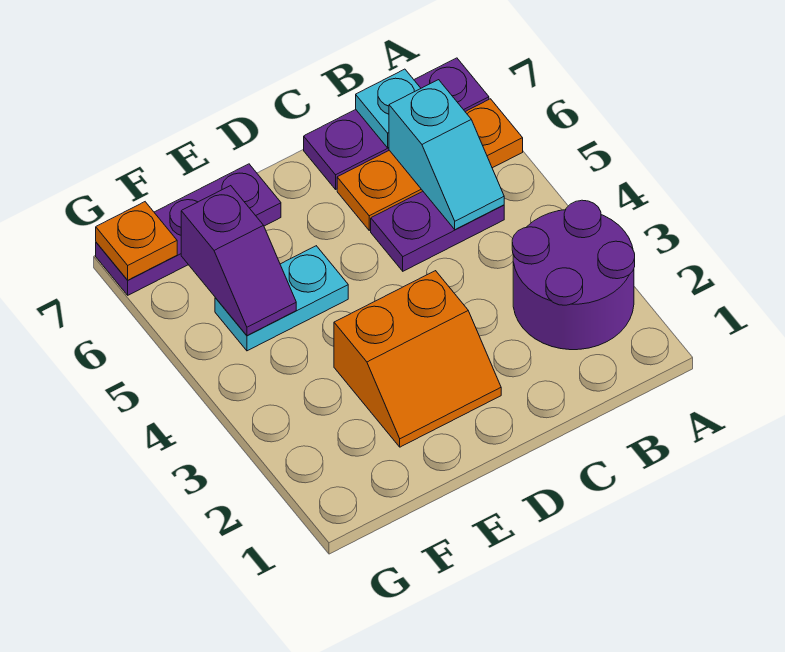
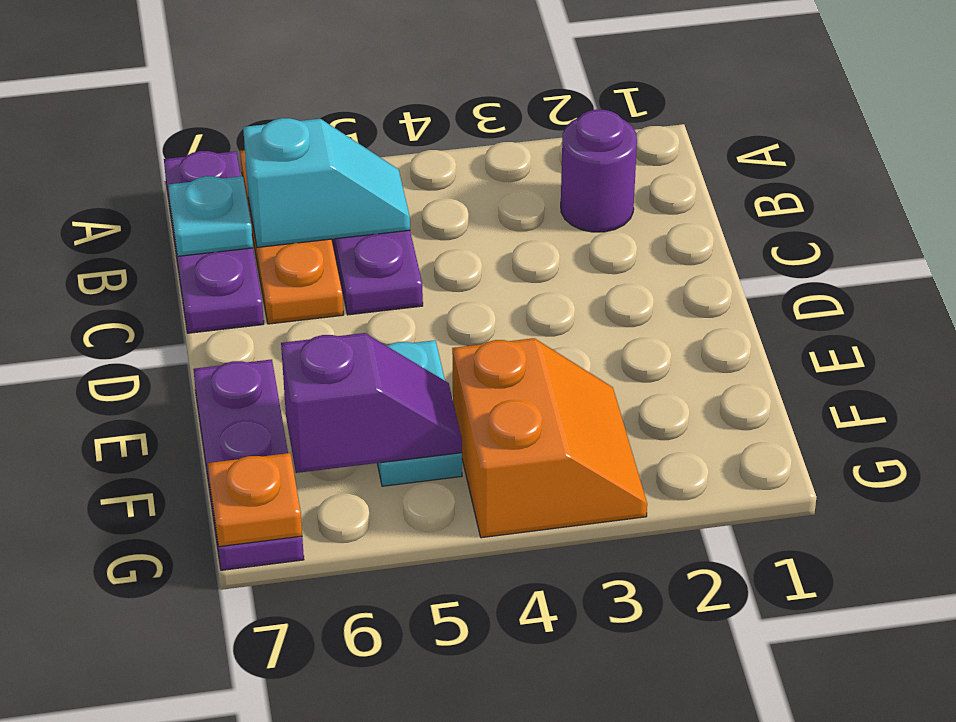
purple round brick A2:B3 level 1 -> purple round brick B2 level 1
orange slope D2:E3 level 1 top 3 -> orange slope F3:G4 level 1 top 4

